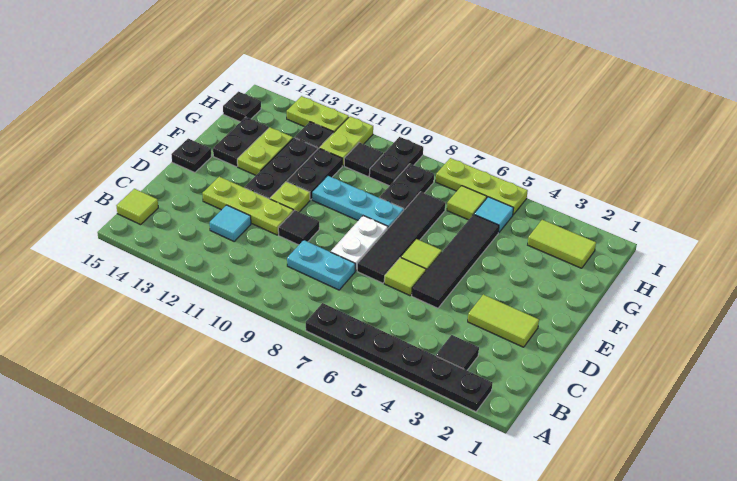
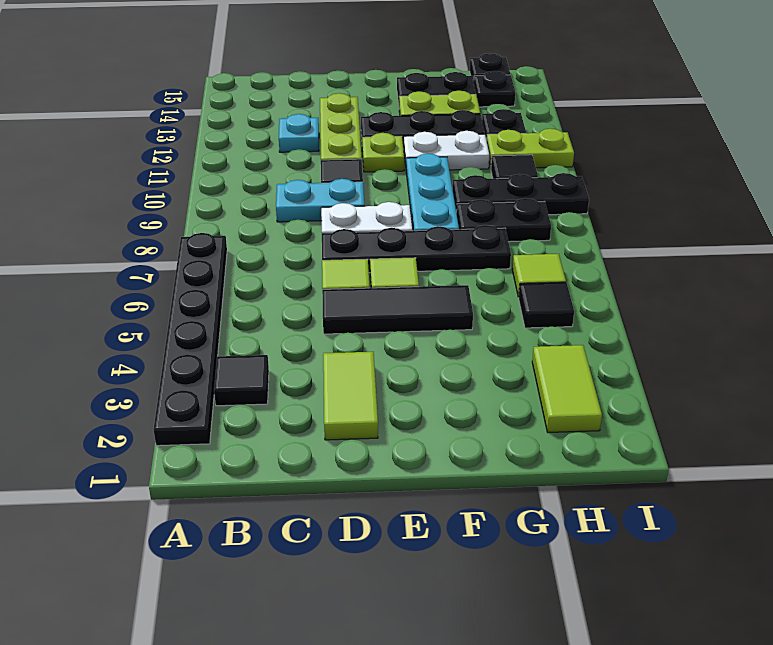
lime tile B15 level 1 -> none
cyan plate C8:C9 level 1 -> cyan plate C9:D9 level 1
cyan tile C12 level 1 -> cyan plate C12 level 1
black tile D5:G5 level 1 -> black tile D5:F5 level 1
black tile D7:G7 level 1 -> black plate D7:G7 level 1
black plate E15 level 1 -> black plate H14 level 1
black plate F11:G11 level 1 -> white plate F11:G11 level 1
cyan tile H5 level 1 -> black tile H5 level 1
black plate H9:I9 level 1 -> black plate G9:I9 level 1
lime plate I5:I7 level 1 -> none
lime plate I12:I13 level 1 -> none

